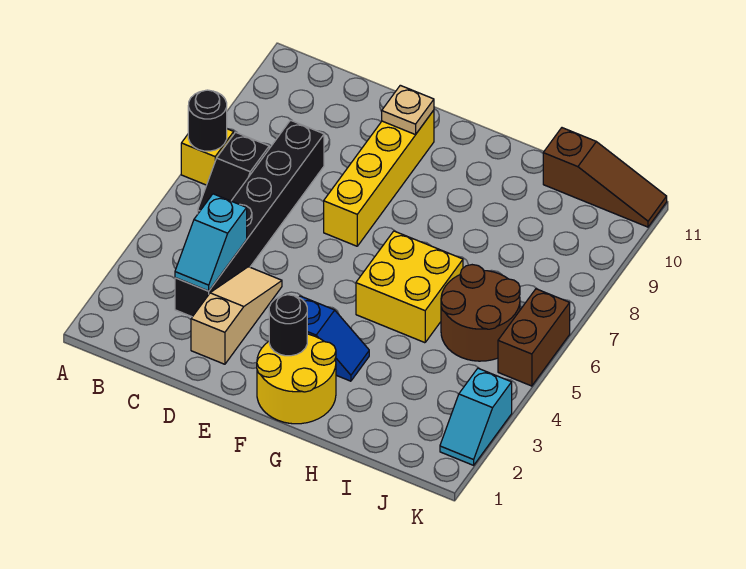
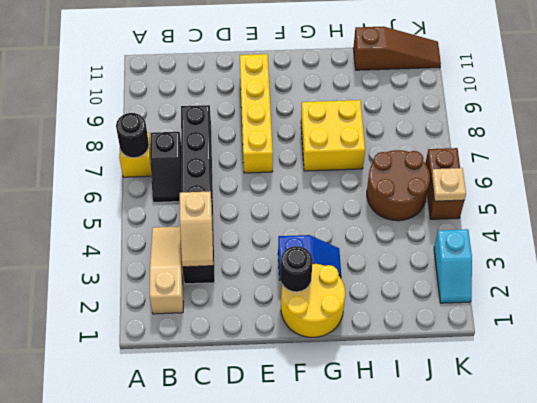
cyan slope C3:C4 level 2 top 4 -> tan slope C3:C4 level 2 top 4
tan slope D2:D4 level 1 top 2 -> tan slope B2:B4 level 1 top 2
tan plate E10 level 2 -> tan plate K5 level 2
yellow brick G5:H6 level 1 -> yellow brick G7:H8 level 1

